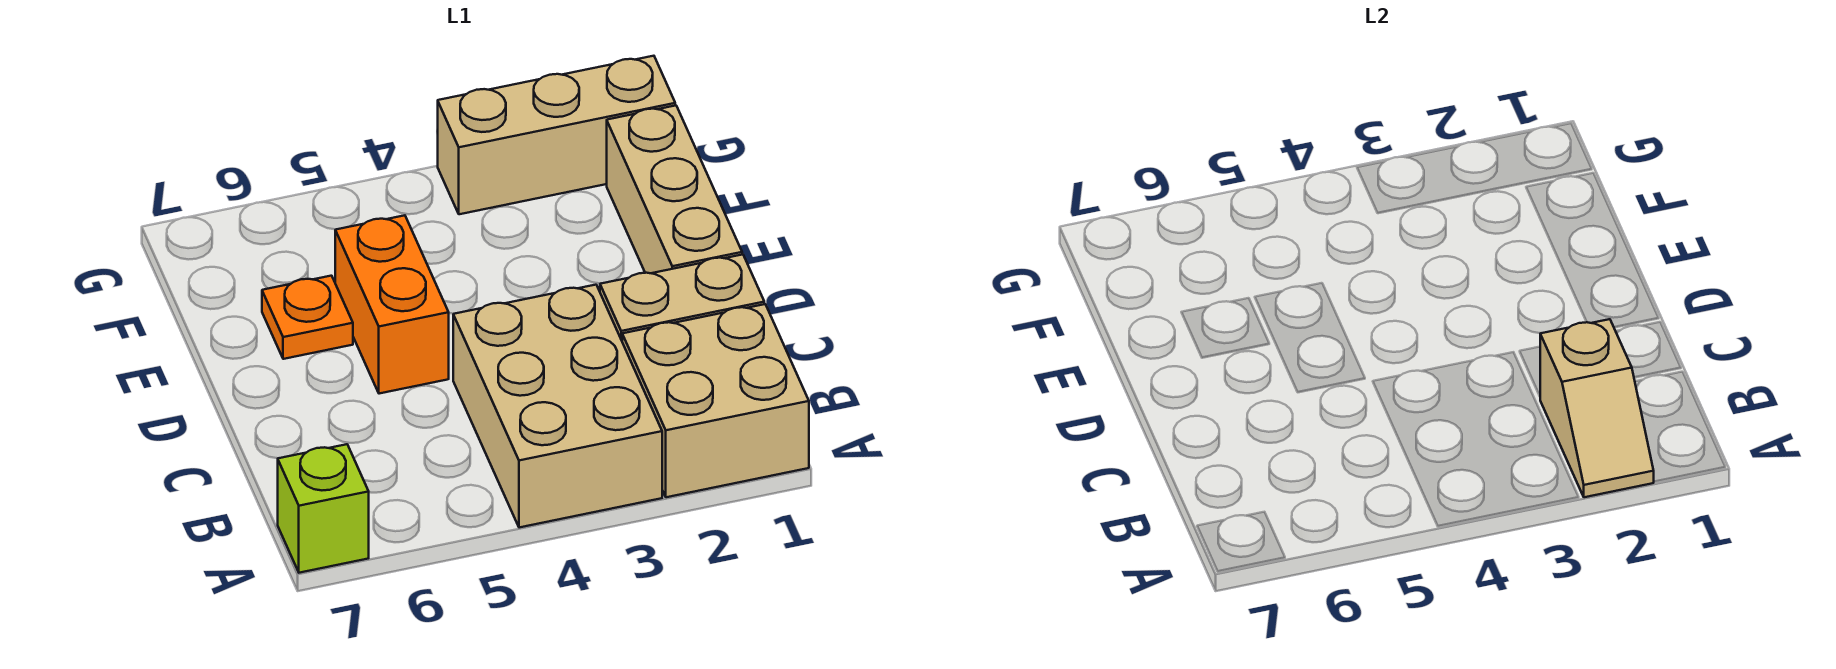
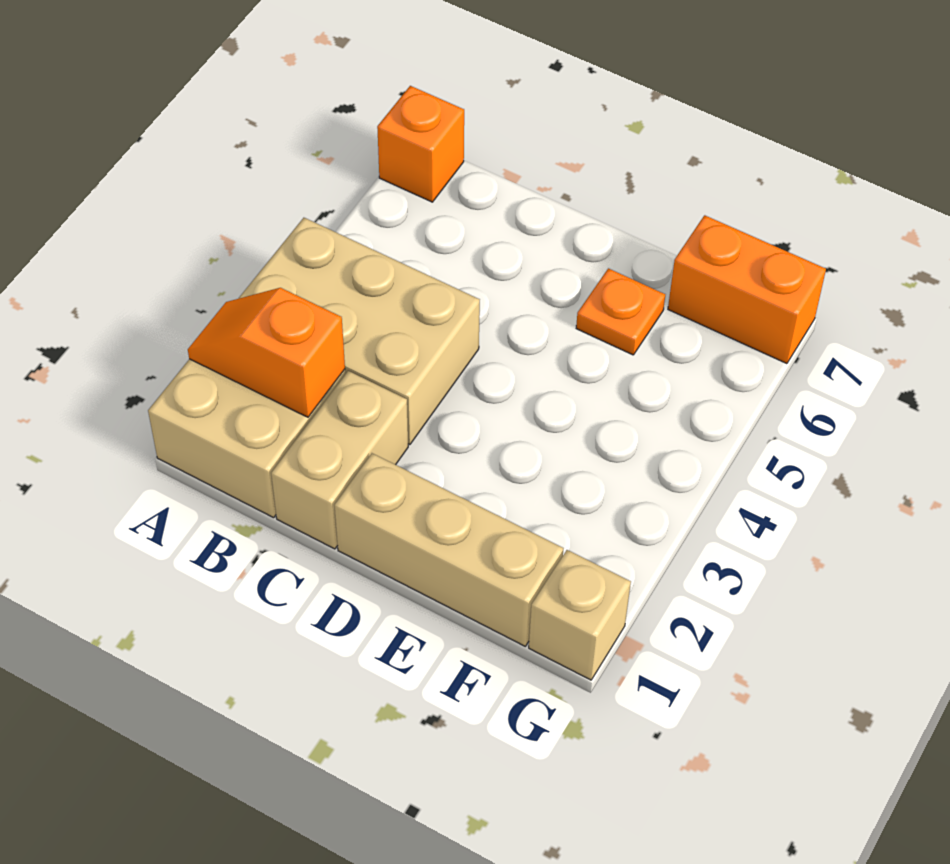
tan slope A2:B2 level 2 top B -> orange slope A2:B2 level 2 top B
lime brick A7 level 1 -> orange brick A7 level 1
orange brick D5:E5 level 1 -> orange brick F7:G7 level 1
tan brick G1:G3 level 1 -> tan brick G1 level 1

